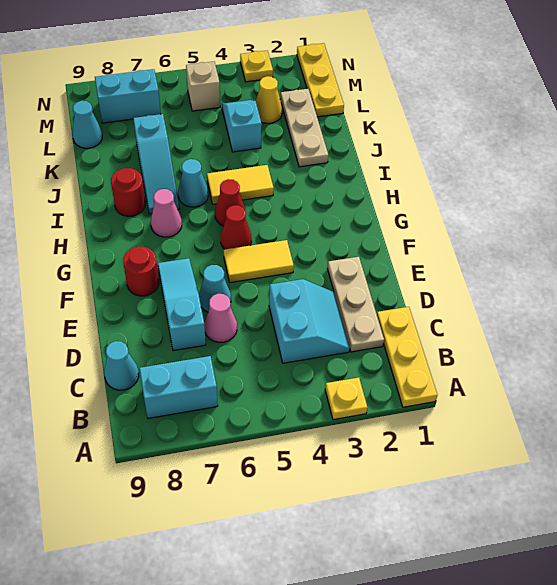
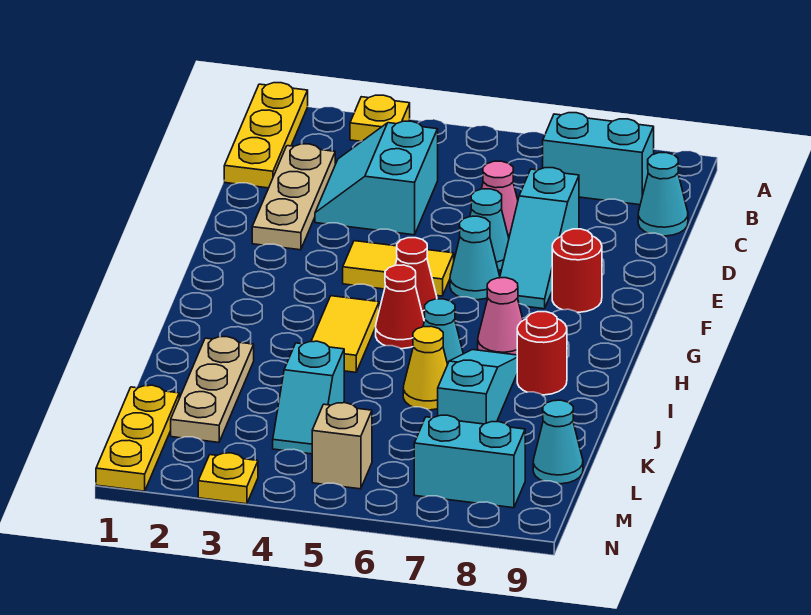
none -> cyan cone F6 level 1
yellow tile I4:I5 level 1 -> yellow tile H4:I4 level 1
yellow cone L3 level 1 -> yellow cone J6 level 1

